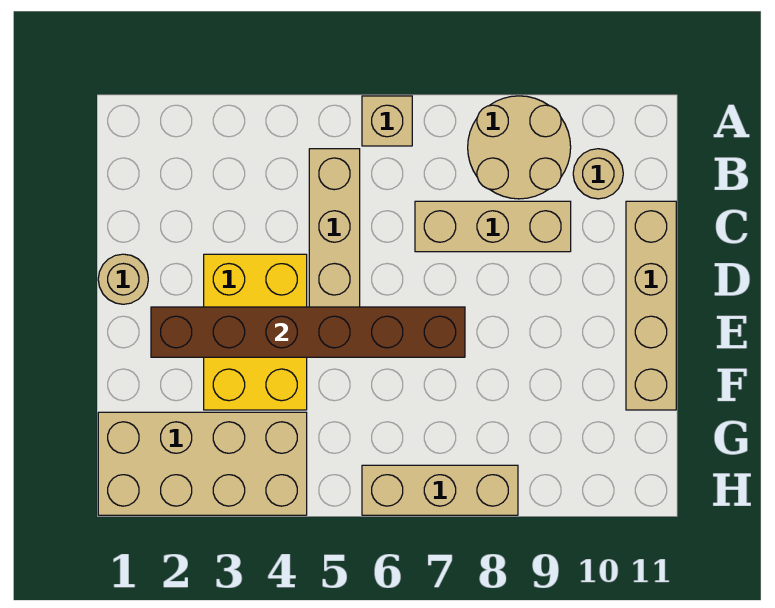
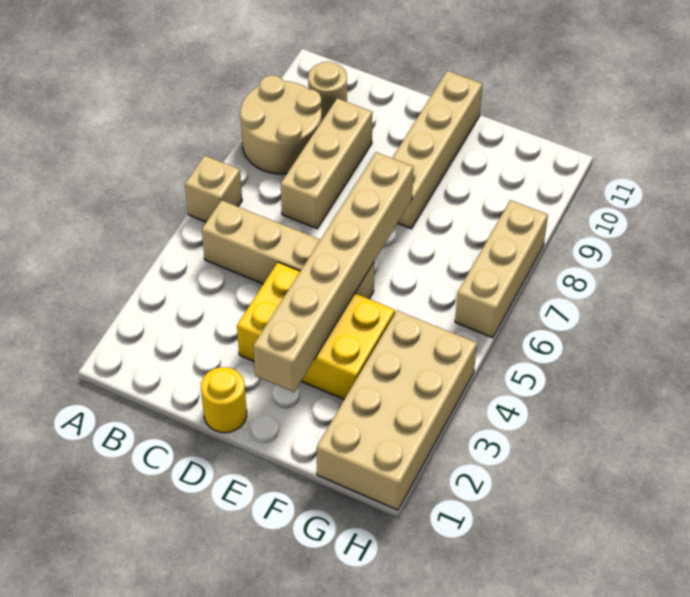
tan brick C11:F11 level 1 -> tan brick E8:E11 level 1
tan round brick D1 level 1 -> yellow round brick D1 level 1
brown brick E2:E7 level 2 -> tan brick E2:E7 level 2

